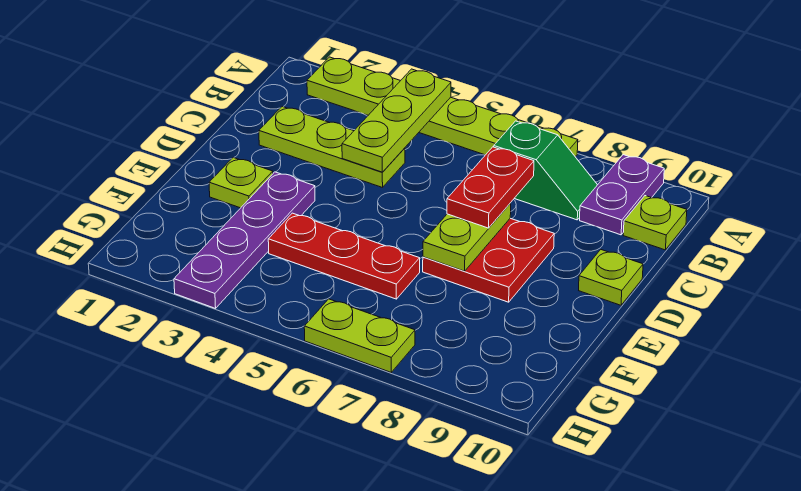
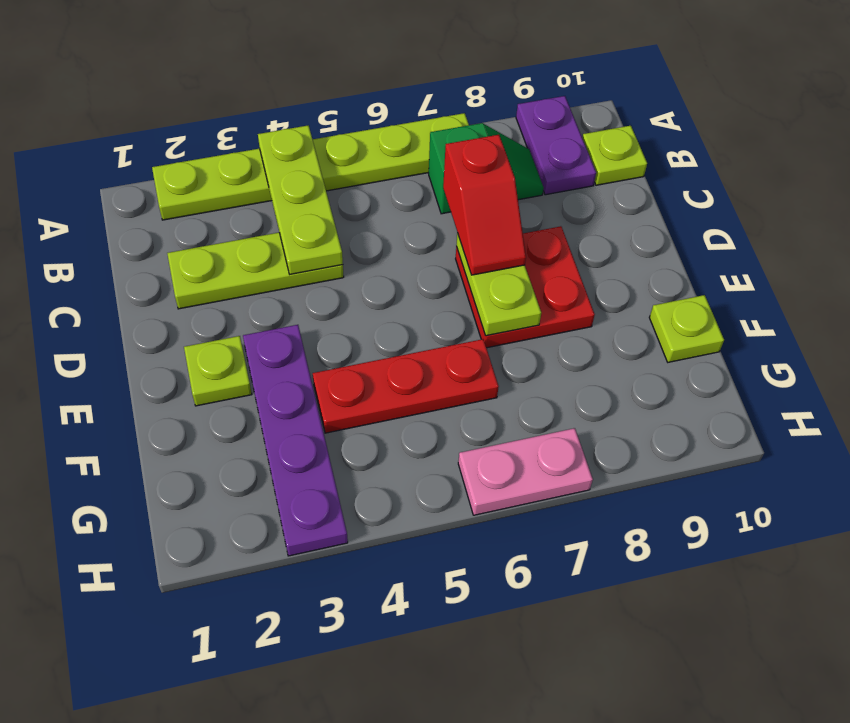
red plate C7:D7 level 3 -> red slope C7:D7 level 3 top C
lime plate D10 level 1 -> lime plate F10 level 1
lime plate H6:H7 level 1 -> pink plate H6:H7 level 1

